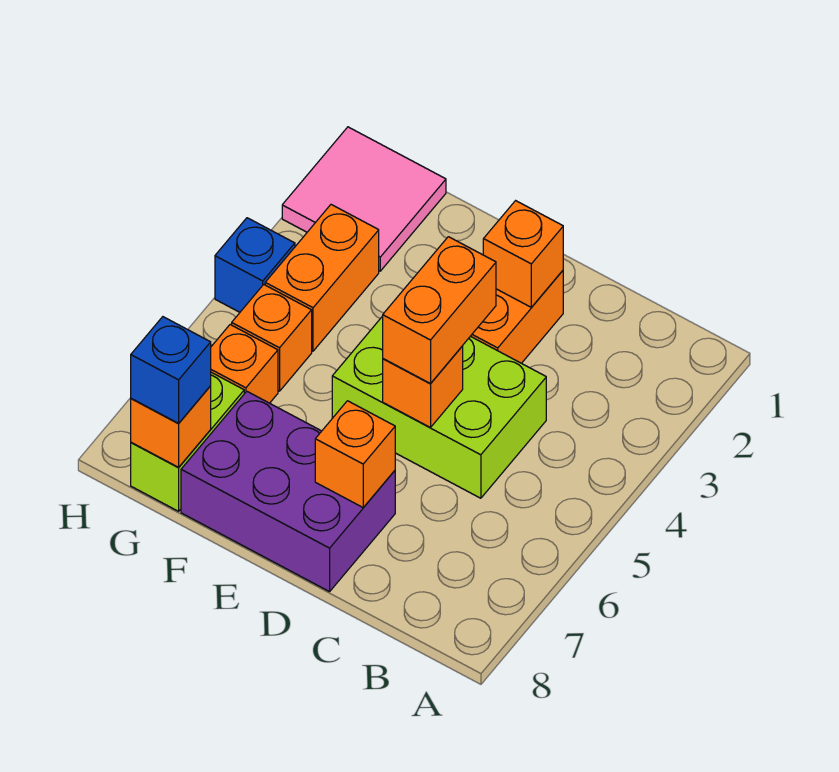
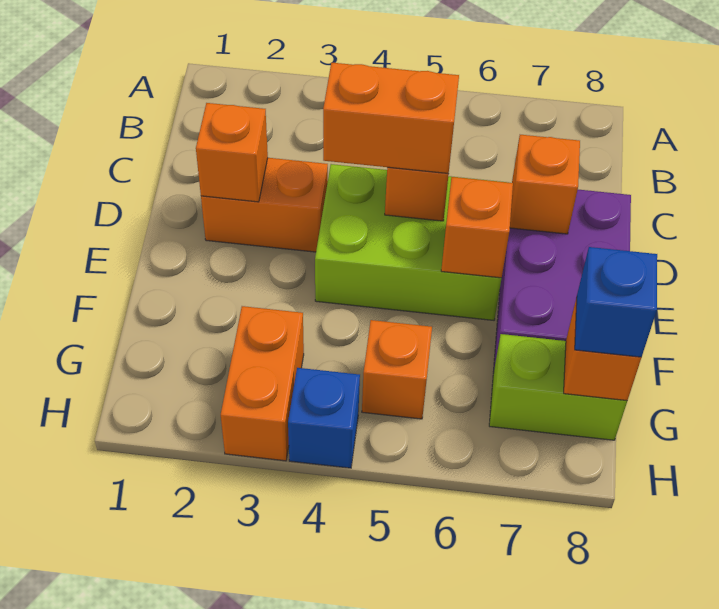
lime brick C4:E5 level 1 -> lime brick D4:E6 level 1
pink tile G1:H2 level 1 -> none
orange brick G3:G4 level 1 -> orange brick G3:H3 level 1
orange brick G6 level 1 -> orange brick E6 level 2

